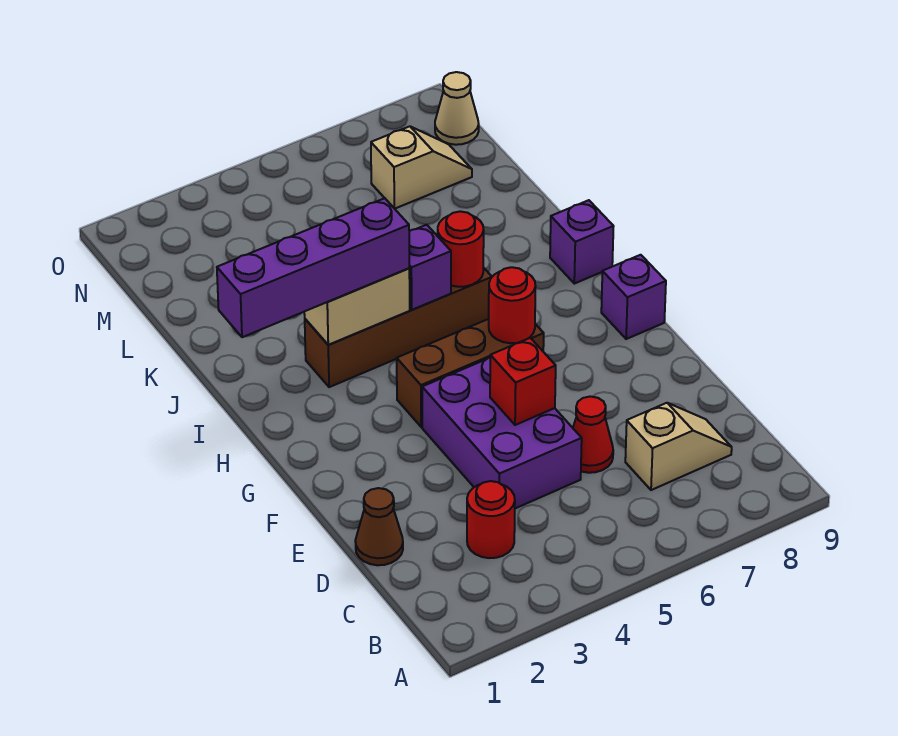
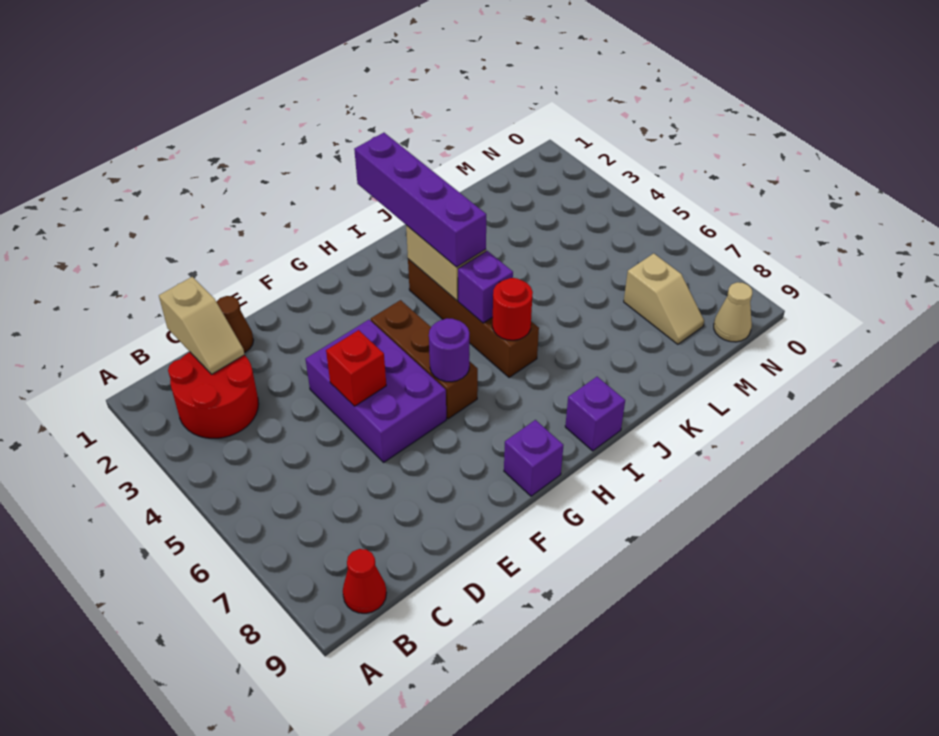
red round brick C3 level 1 -> red round brick B2:C3 level 1
tan slope C7:C8 level 1 top 7 -> tan slope C1:C2 level 2 top 1
purple brick D4:F5 level 1 -> purple brick E4:F6 level 1
red cone D6 level 1 -> red cone B9 level 1
red round brick G6 level 2 -> purple round brick G6 level 2

